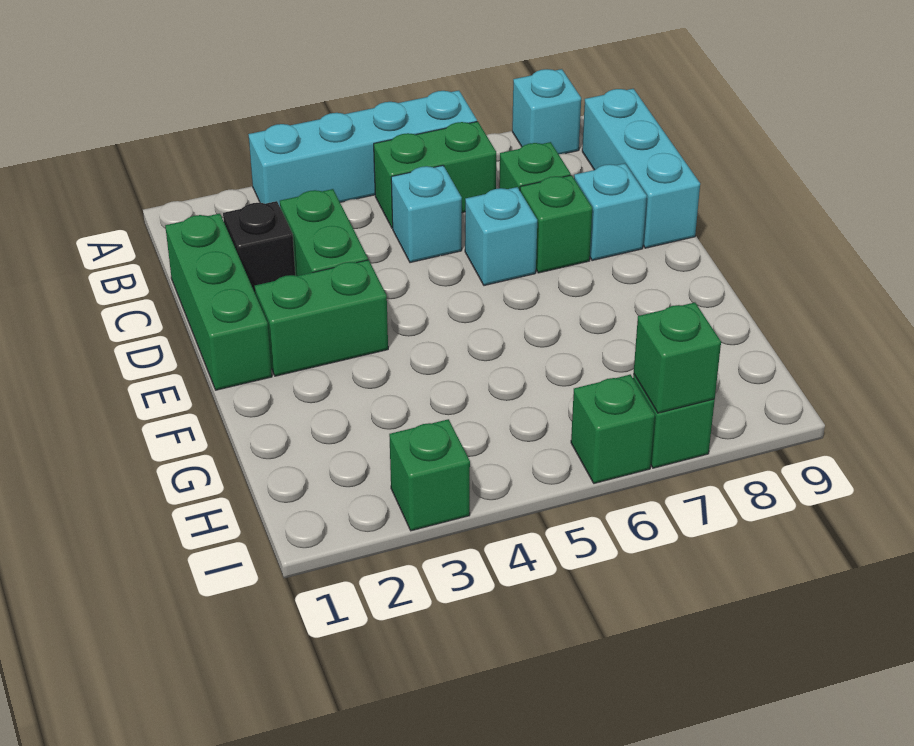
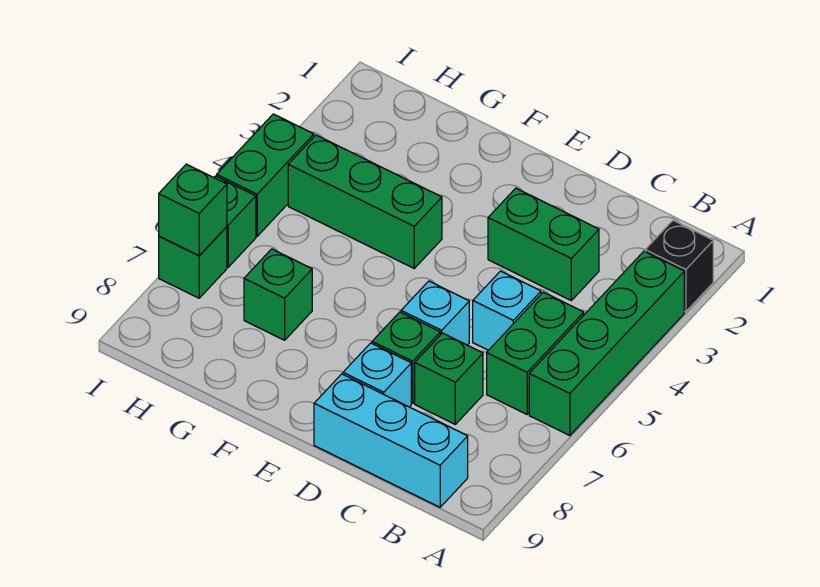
cyan brick A3:A6 level 1 -> green brick A3:A6 level 1
cyan brick A8 level 1 -> none
green brick C1:E1 level 1 -> green brick F4:H4 level 1
black brick C2 level 1 -> black brick A2 level 1
green brick E2:E3 level 1 -> green brick I4:I5 level 1
green brick I3 level 1 -> green brick G7 level 1

